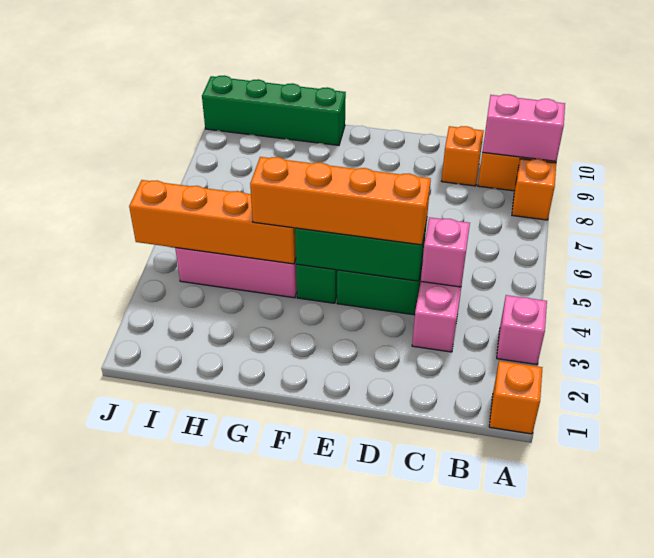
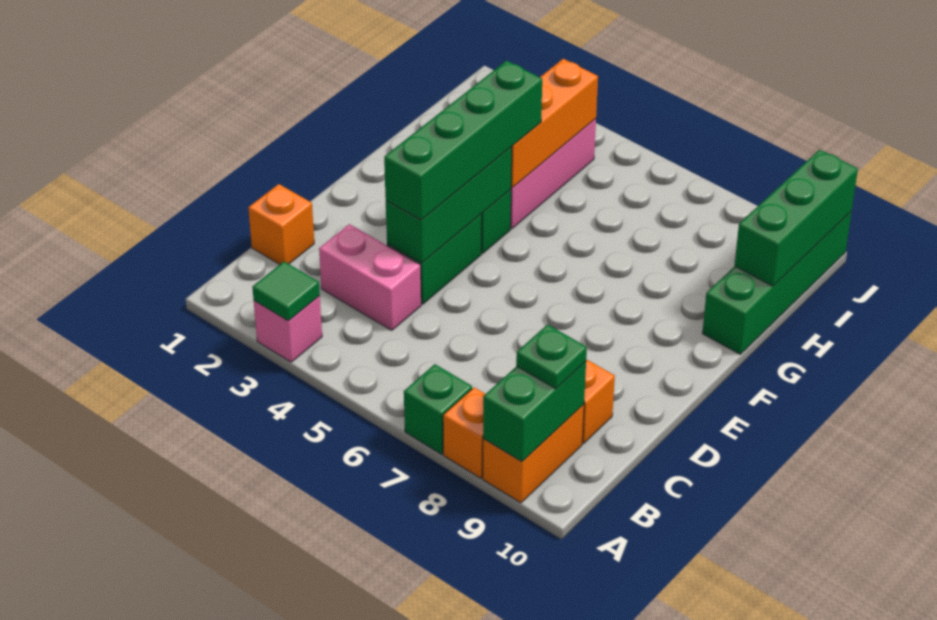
orange brick A1 level 1 -> orange brick C1 level 1
none -> green tile A3 level 2
none -> green brick A7 level 1
pink brick A9:B9 level 2 -> green brick A9:B9 level 2
none -> green plate B9 level 3
pink brick C4 level 2 -> none
orange brick D4:G4 level 3 -> green brick D4:G4 level 3
orange brick G4:J4 level 2 -> orange brick G4:I4 level 2
none -> green brick H10:J10 level 2

